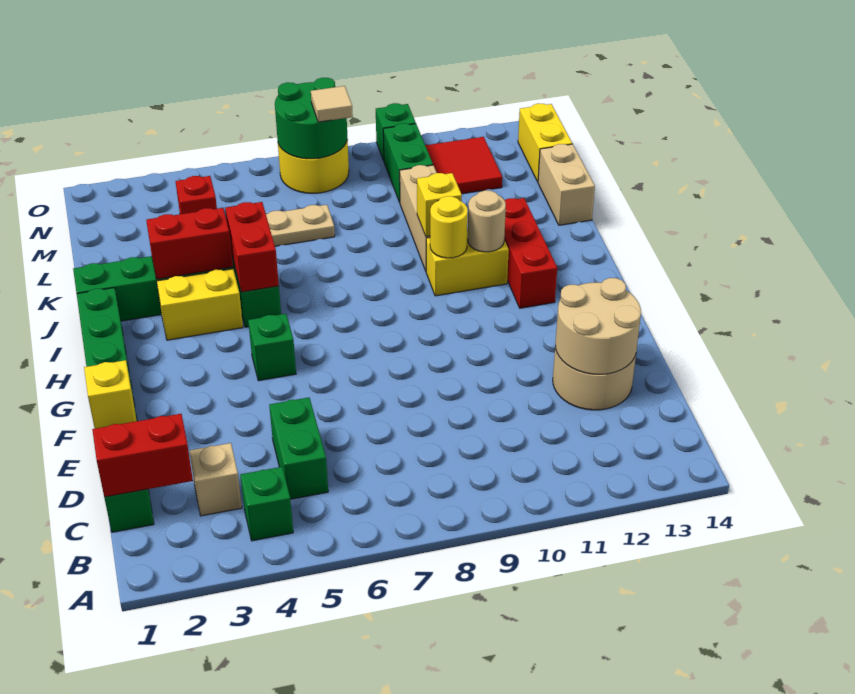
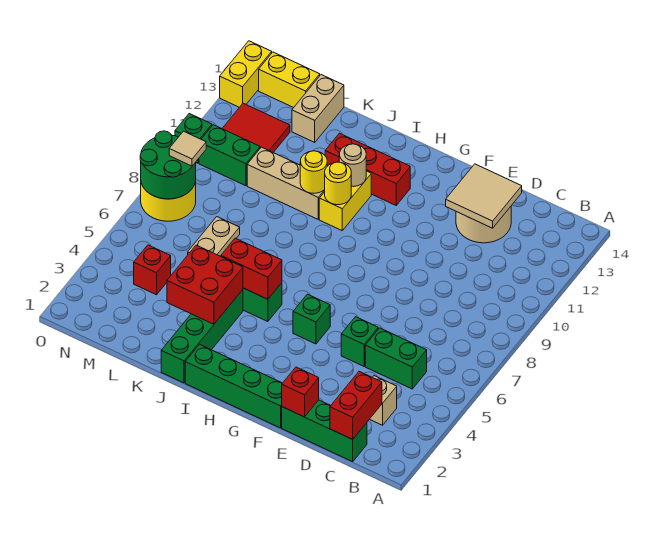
green brick B4 level 1 -> green brick E5 level 1
tan round brick D12:E13 level 2 -> tan tile D12:E13 level 2
yellow brick E1 level 2 -> red brick E1 level 2
yellow brick I3:I4 level 1 -> yellow brick O13:O14 level 1
red brick J3:J4 level 2 -> red brick J3:K4 level 2
yellow brick J10 level 2 -> yellow round brick J10 level 2
tan brick K14:L14 level 1 -> tan brick L13:L14 level 1

